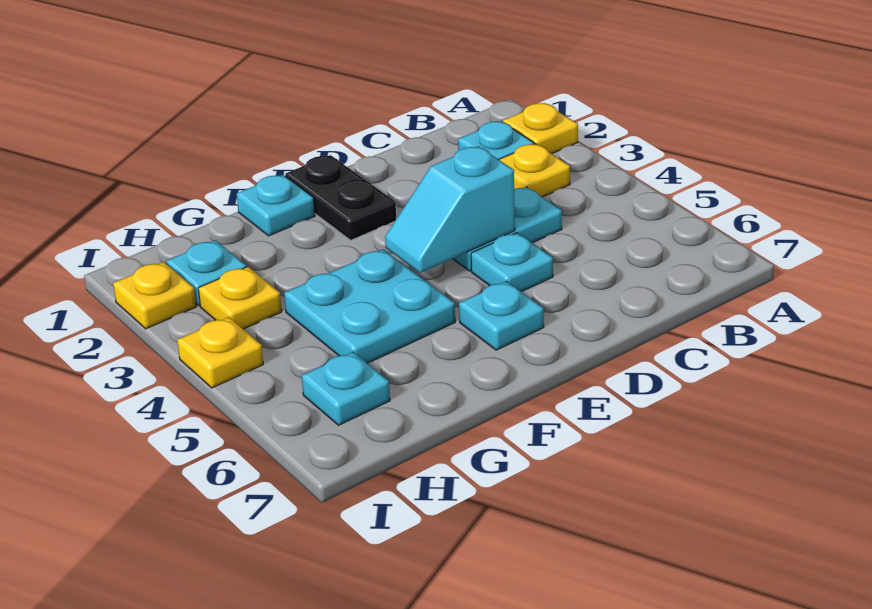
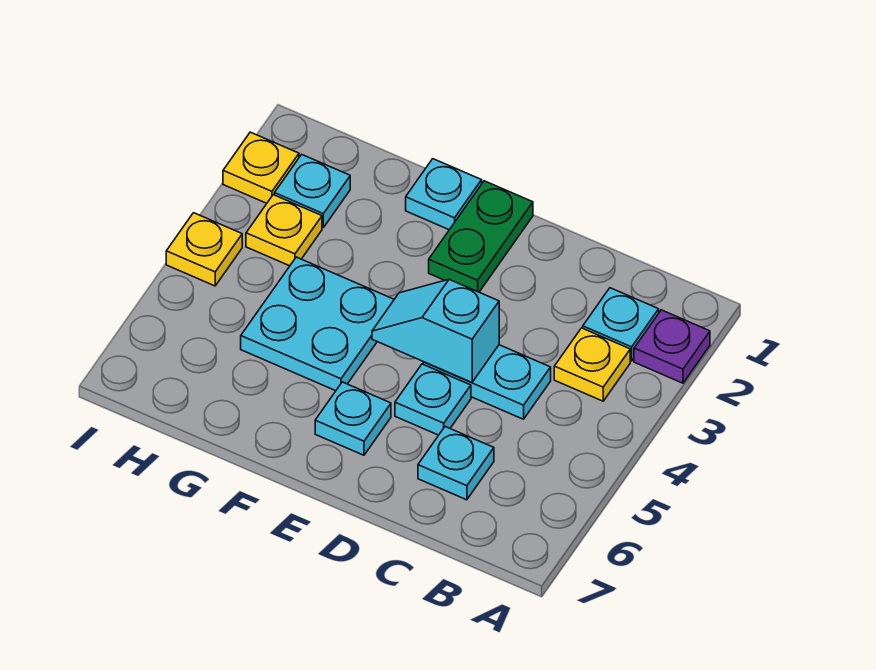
yellow plate A2 level 1 -> purple plate A2 level 1
black plate E1:E2 level 1 -> green plate E1:E2 level 1
cyan plate H6 level 1 -> cyan plate C6 level 1

